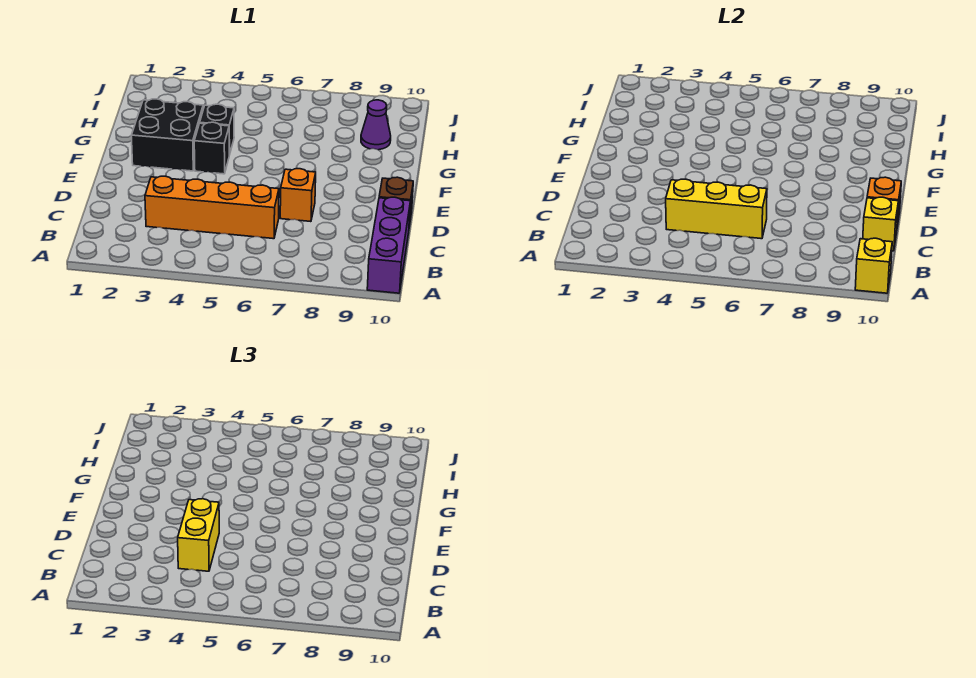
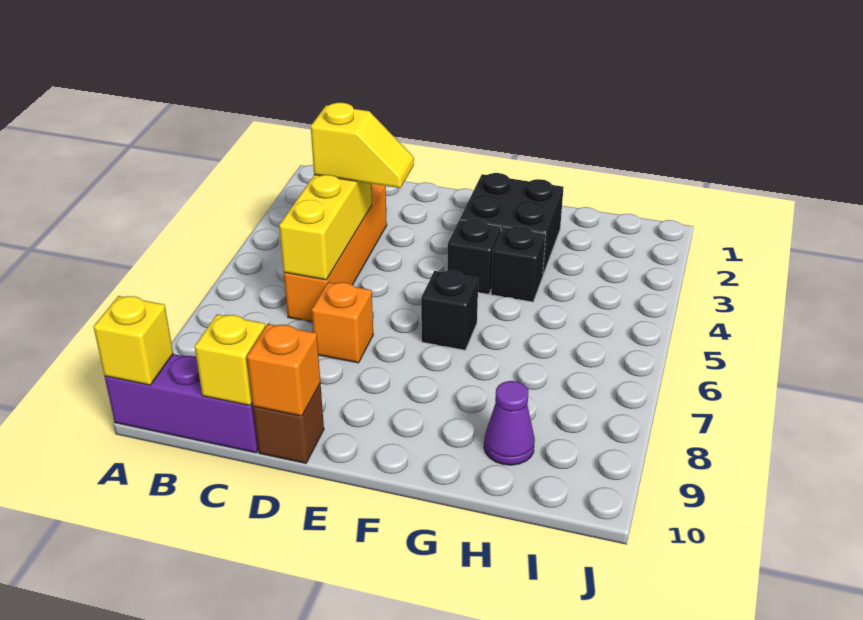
yellow brick C4:D4 level 3 -> yellow slope C4:D4 level 3 top C
none -> black brick F6 level 1

